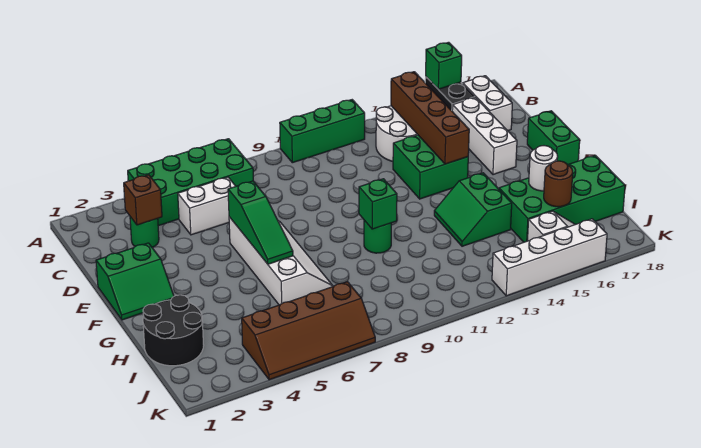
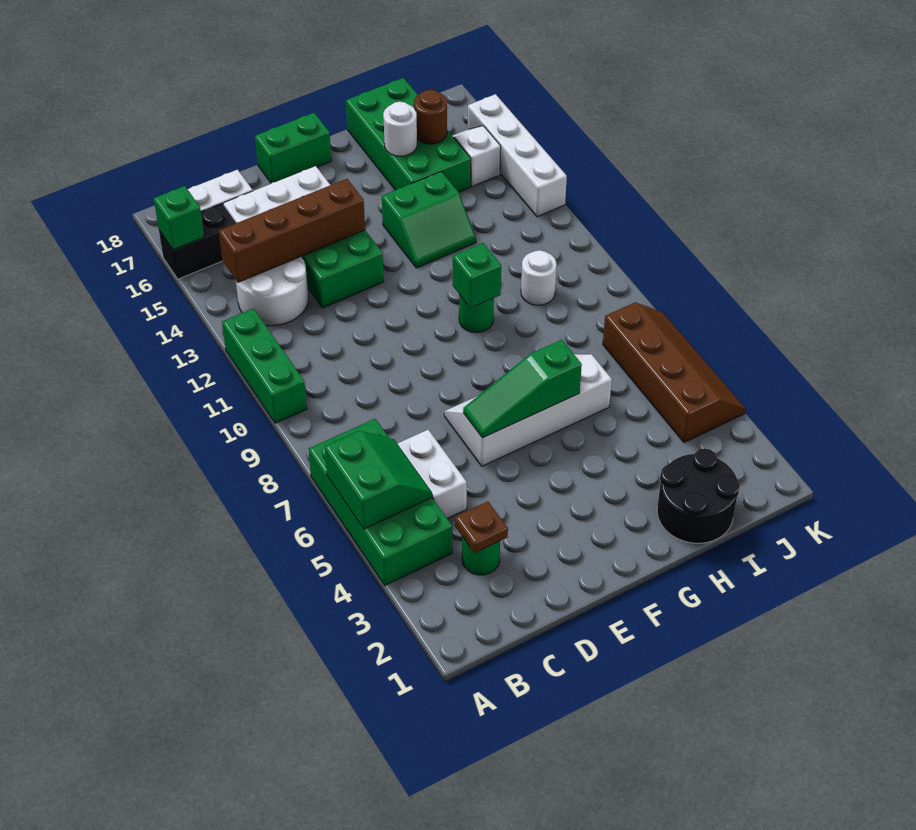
brown brick C3 level 2 -> brown plate C3 level 2
green slope E1:F2 level 1 top E -> green slope A5:B6 level 2 top A
green slope E6:G6 level 2 top E -> green slope E6:G6 level 2 top G
none -> white round brick I10 level 1

